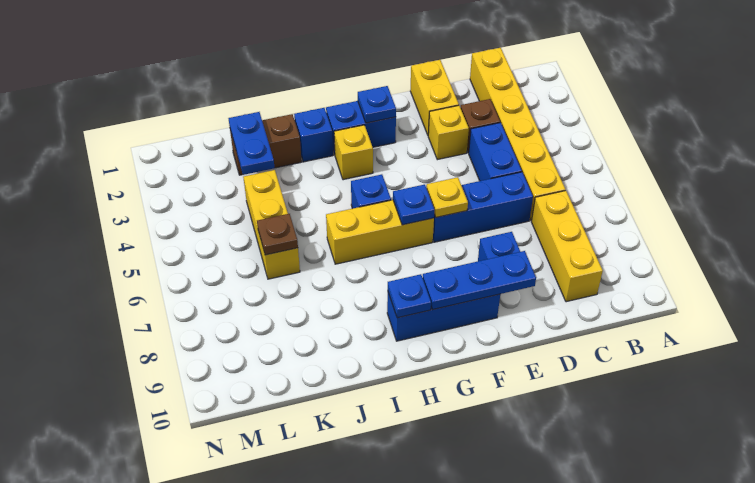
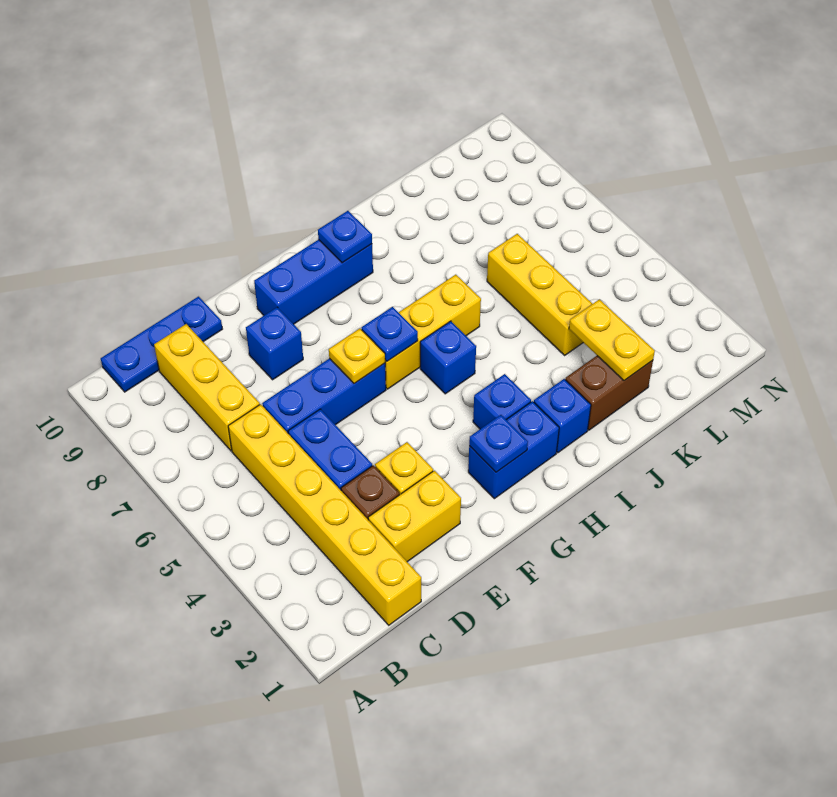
yellow brick E1:E2 level 1 -> yellow brick D2:E2 level 1
blue plate E9:G9 level 2 -> blue plate B10:D10 level 1
yellow brick H3 level 1 -> blue brick H3 level 1
blue plate K2:K3 level 2 -> yellow plate K2:K3 level 2
brown plate K6 level 2 -> none

